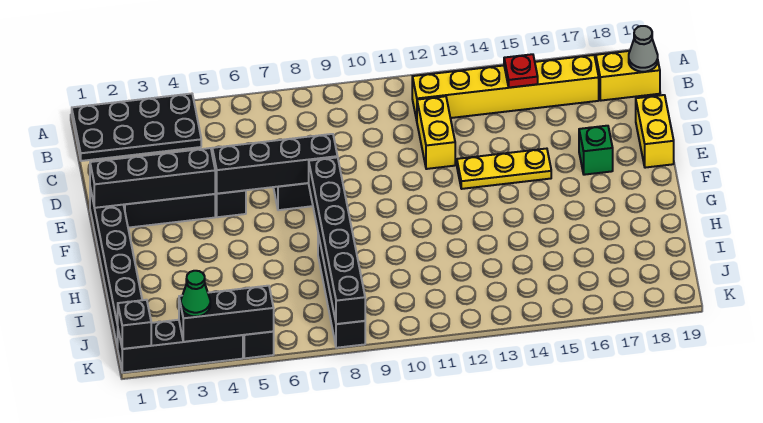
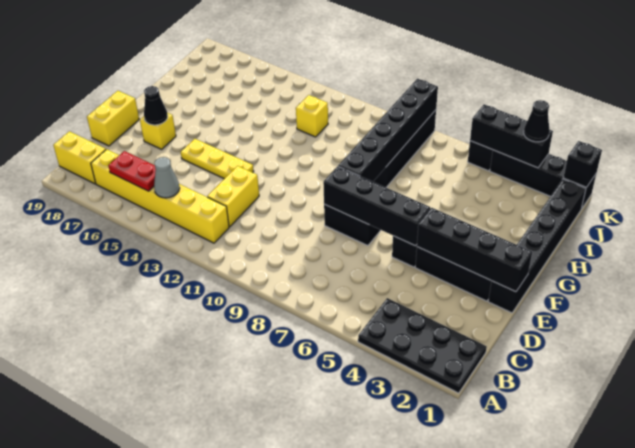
red plate B15 level 2 -> red plate B15:B16 level 2
grey cone B19 level 2 -> grey cone B14 level 2
green brick E17 level 1 -> yellow brick E17 level 1
none -> black cone E17 level 2
none -> yellow brick I12 level 1
green cone K3 level 3 -> black cone K3 level 3

